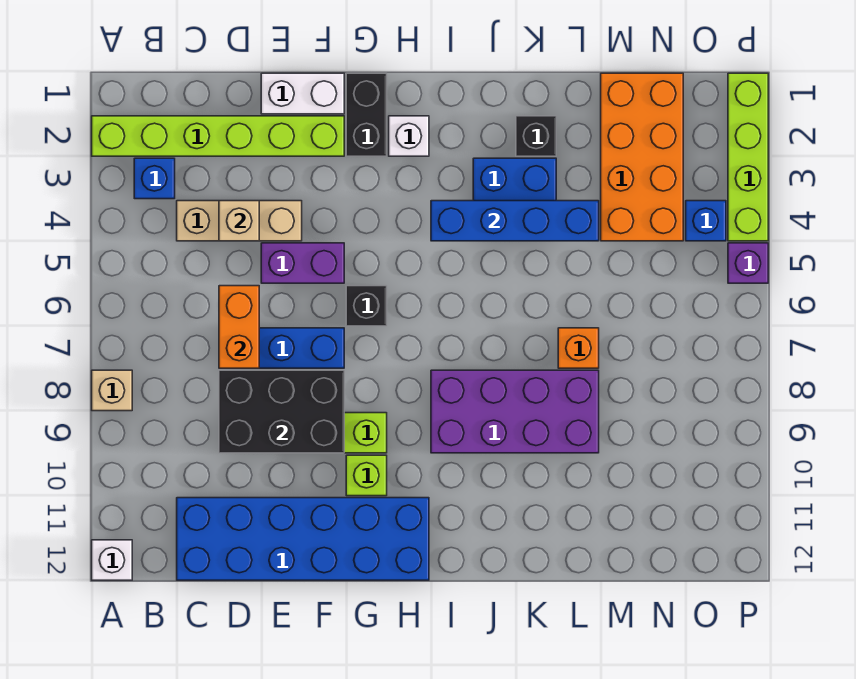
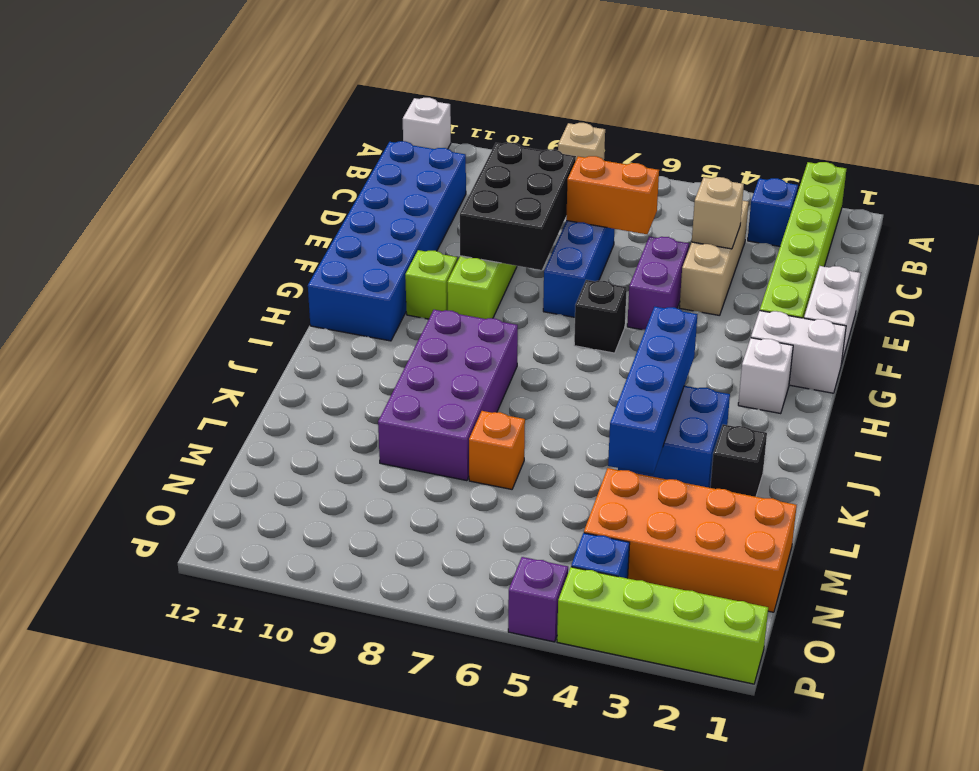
black brick G1:G2 level 1 -> white brick G1:G2 level 1

